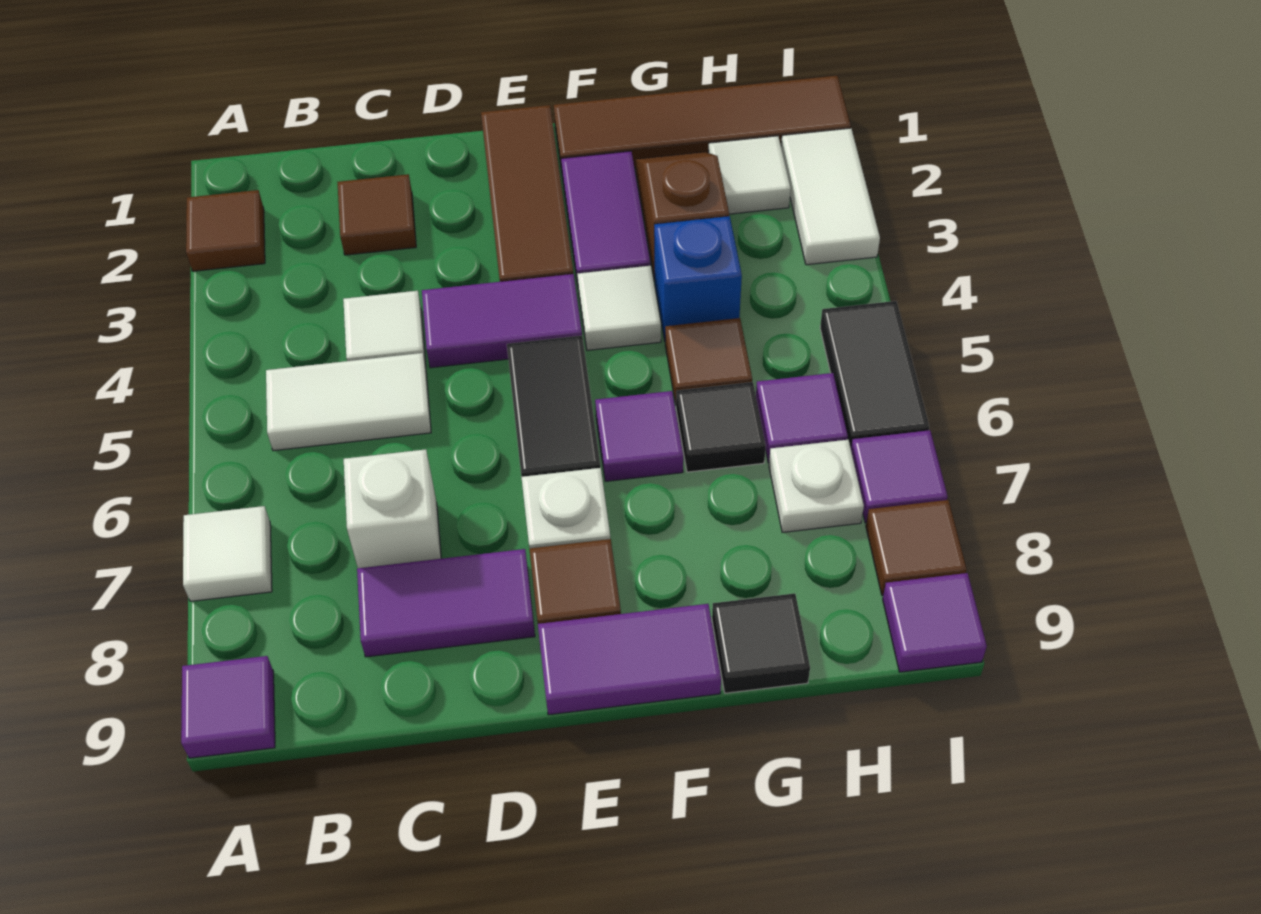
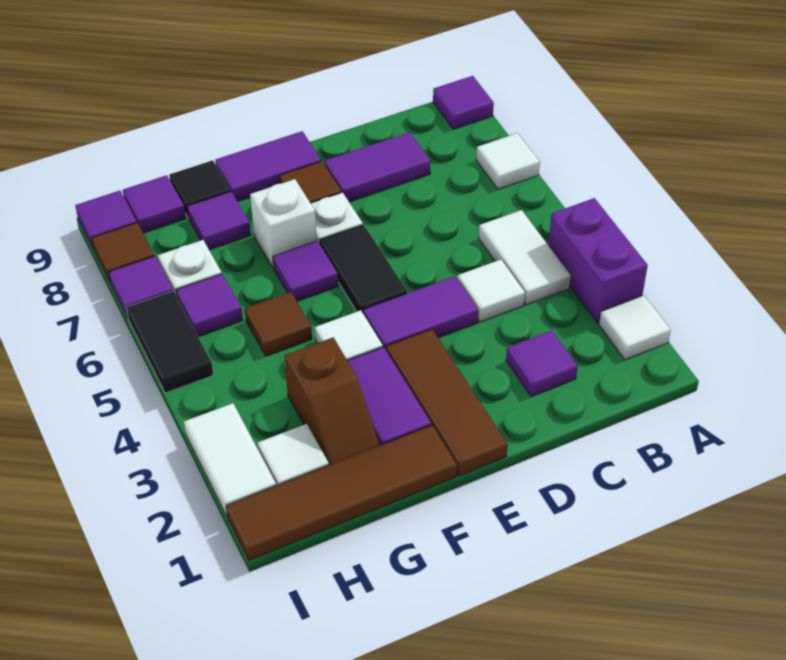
brown tile A2 level 1 -> white tile A2 level 1
none -> purple brick A3:A4 level 1
white tile B5:C5 level 1 -> white tile B4:B5 level 1
brown tile C2 level 1 -> purple tile C2 level 1
white brick C7 level 1 -> white brick F7 level 1
blue brick G4 level 1 -> none
black tile G6 level 1 -> none
none -> purple tile G8 level 1
none -> purple tile H9 level 1

